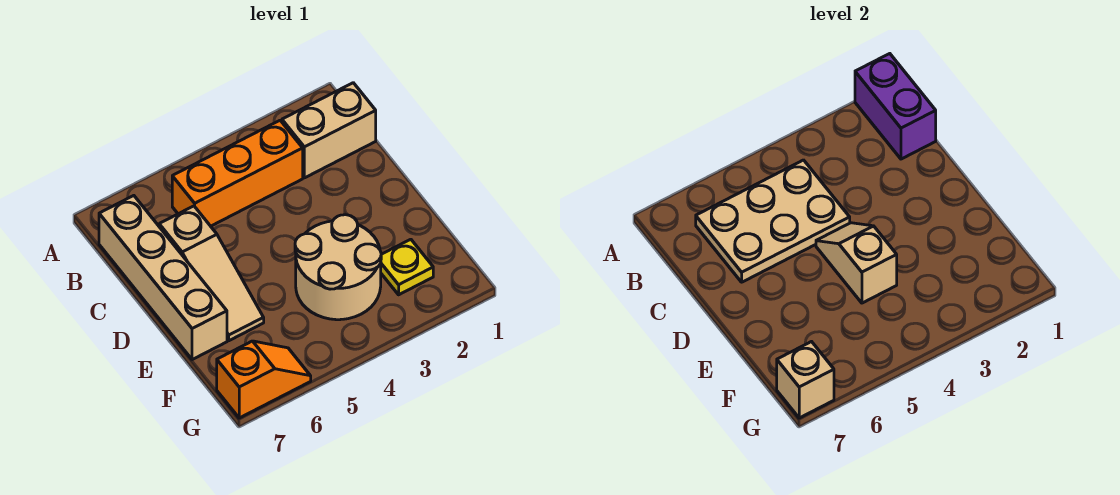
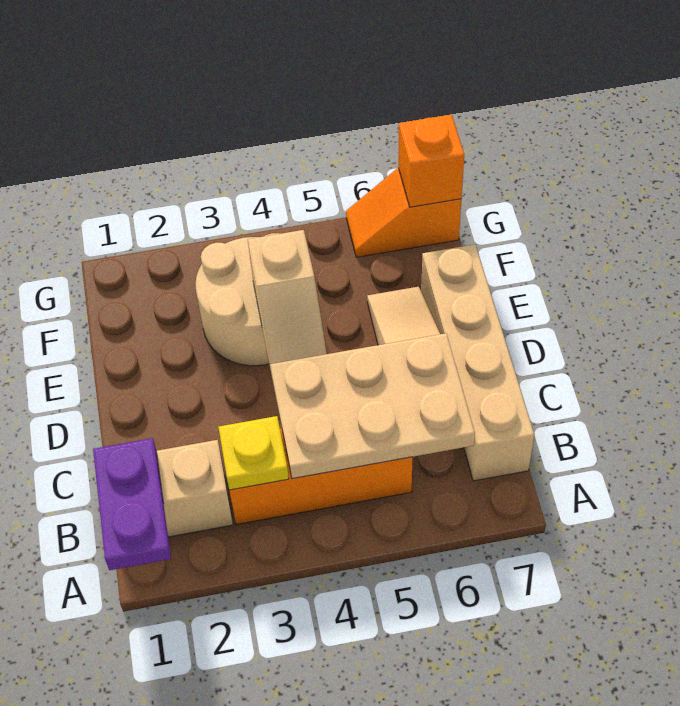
purple brick A1:B1 level 2 -> purple plate A1:B1 level 2
yellow plate F2 level 1 -> yellow plate B3 level 2
tan brick G7 level 2 -> orange brick G7 level 2

